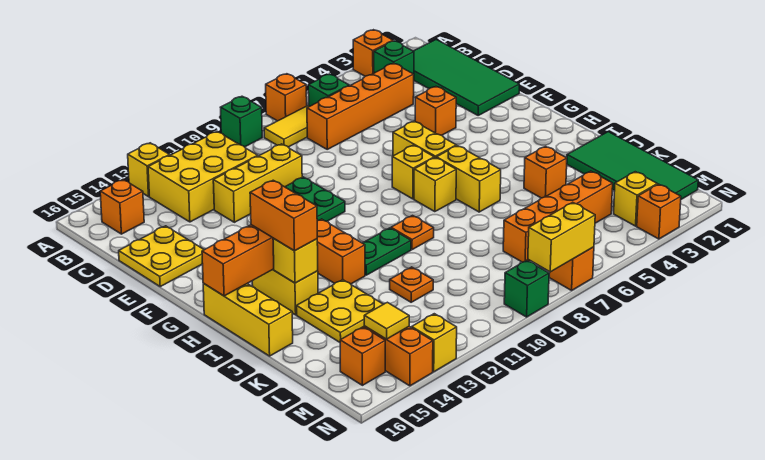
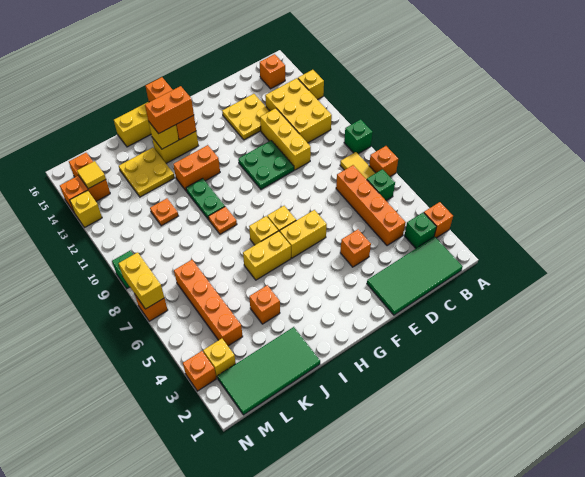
yellow plate D15:E16 level 1 -> yellow plate D13:E14 level 1

